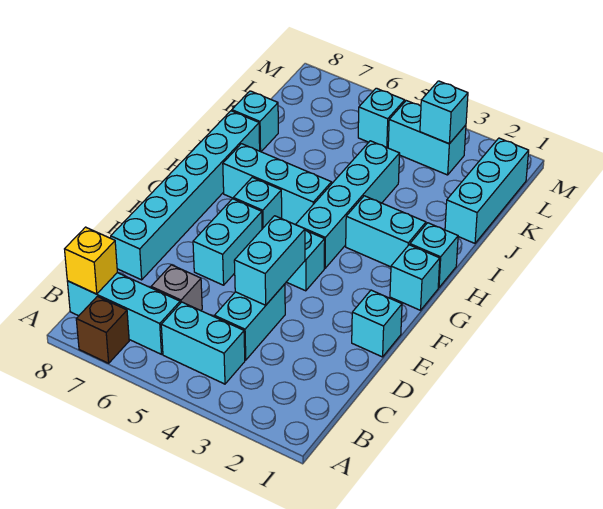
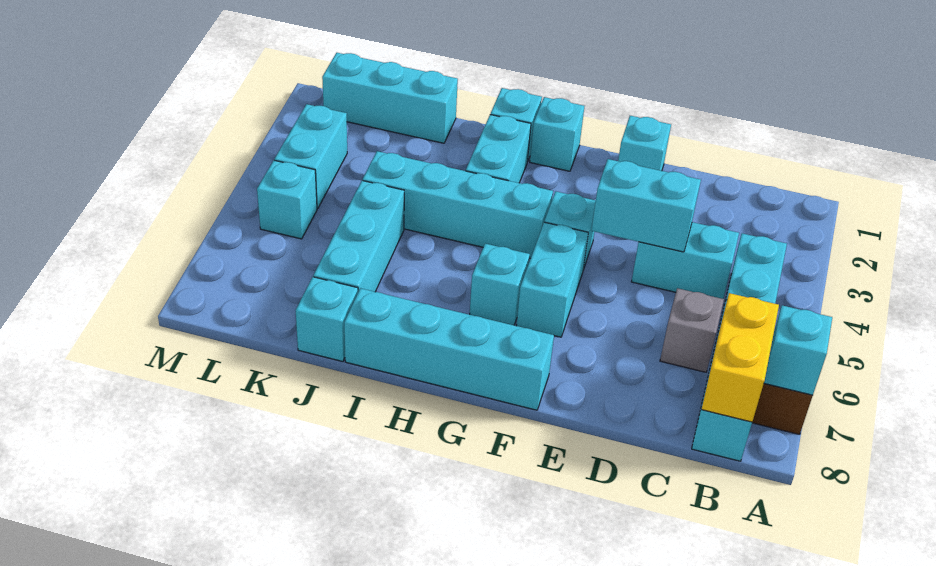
yellow brick B8 level 2 -> yellow brick B7:B8 level 2
cyan brick D8:I8 level 1 -> cyan brick F8:I8 level 1
cyan brick E6:F6 level 1 -> cyan brick F5:F6 level 1
cyan brick H5:H7 level 1 -> cyan brick J5:J7 level 1
cyan brick L3 level 2 -> cyan brick A7 level 2

